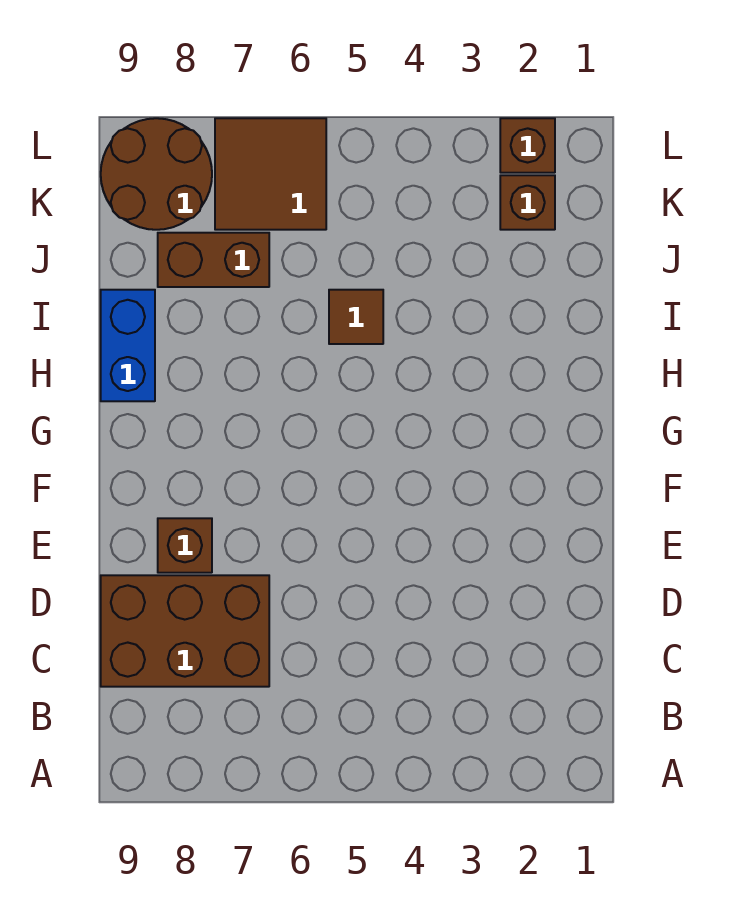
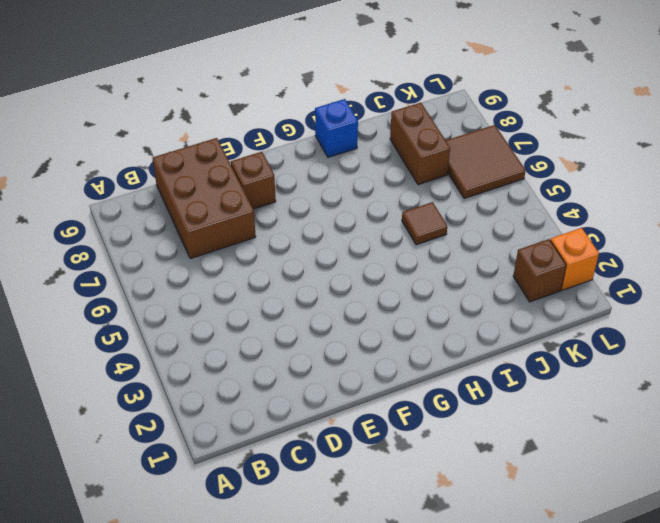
blue brick H9:I9 level 1 -> blue brick H9 level 1
brown round brick K8:L9 level 1 -> none
brown brick L2 level 1 -> orange brick L2 level 1

